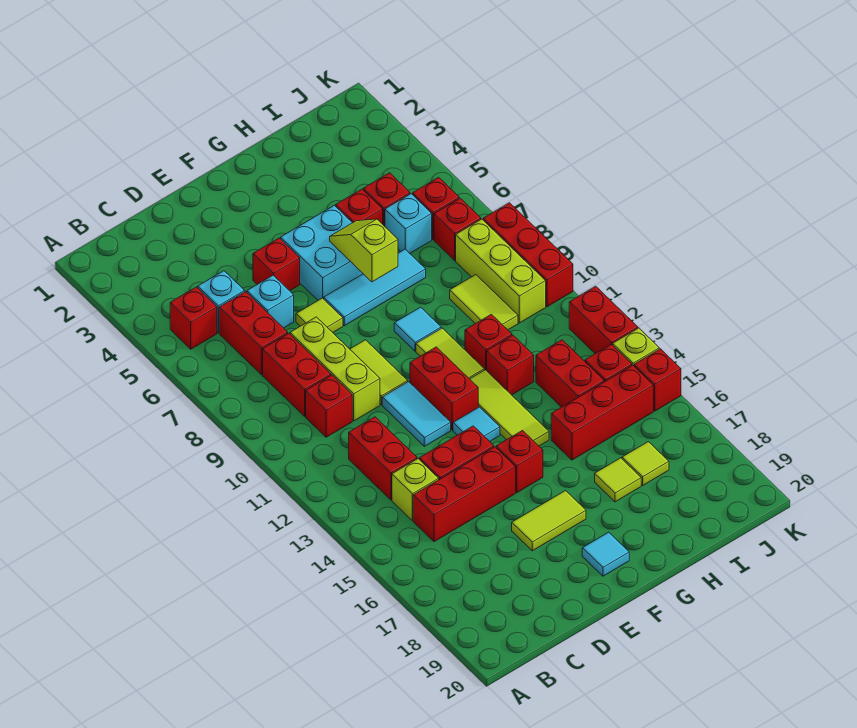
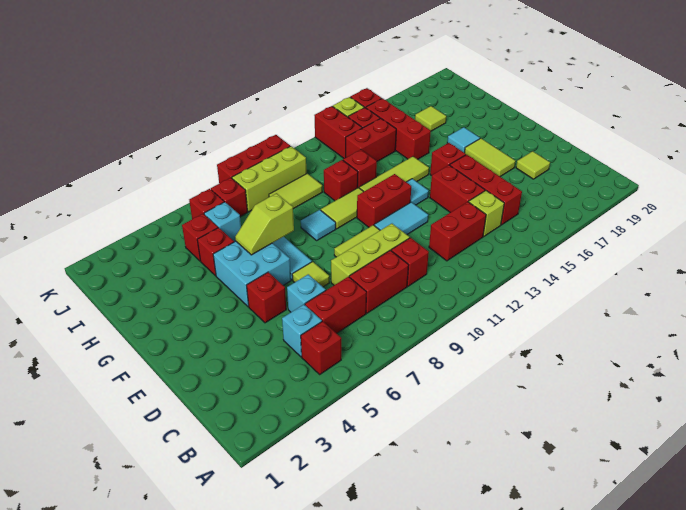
cyan tile F19 level 1 -> cyan tile G17 level 1
lime tile H17 level 1 -> lime tile D18 level 1
red brick K12:K13 level 1 -> red brick J13:K13 level 1

